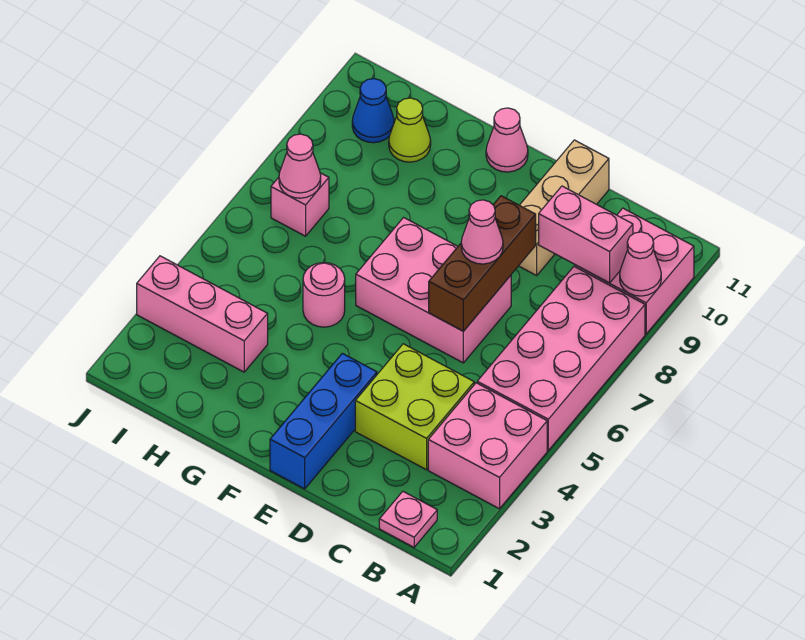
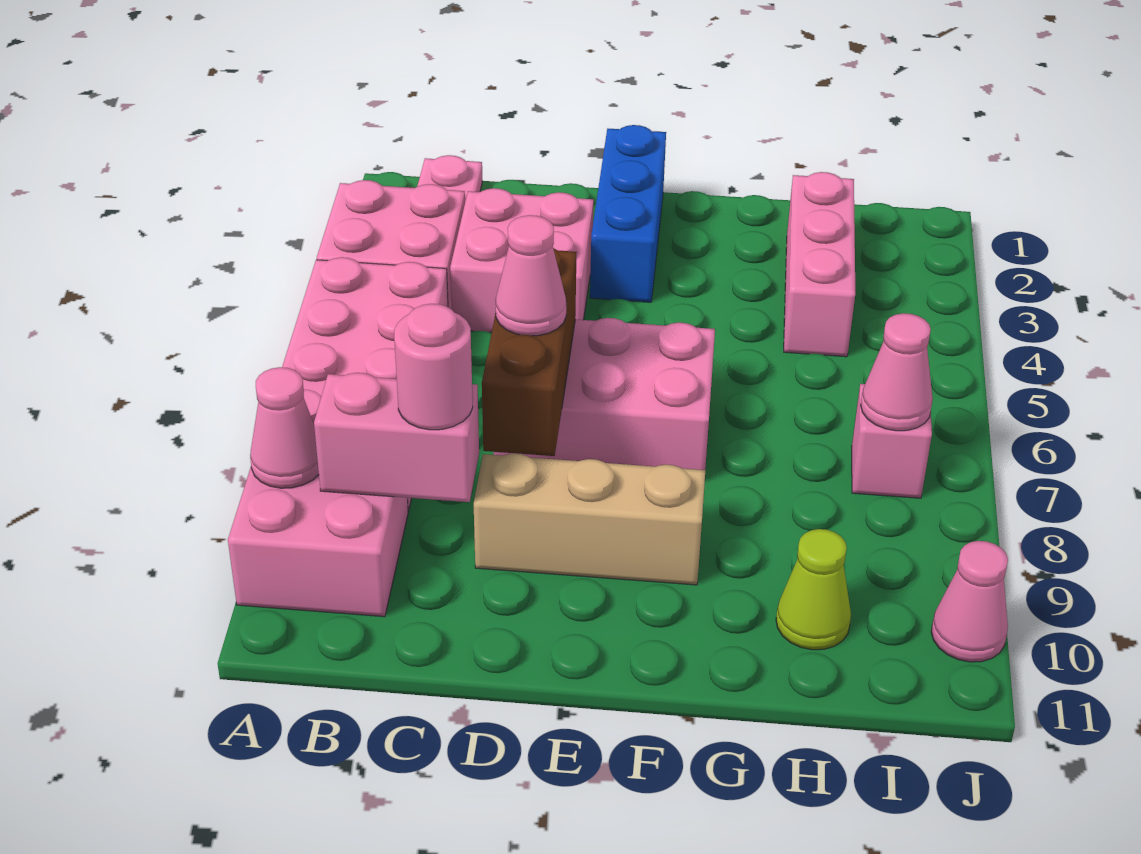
lime brick C3:D4 level 1 -> pink brick C3:D4 level 1
tan brick D9:D11 level 1 -> tan brick D9:F9 level 1
pink cone F11 level 1 -> pink cone J10 level 1
pink round brick G5 level 1 -> pink round brick C9 level 3
pink brick H3:J3 level 1 -> pink brick H2:H4 level 1
blue cone I10 level 1 -> none

